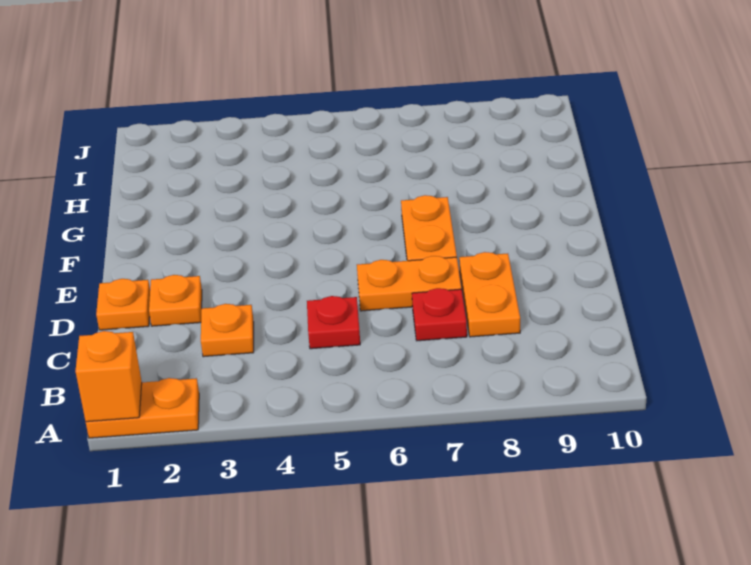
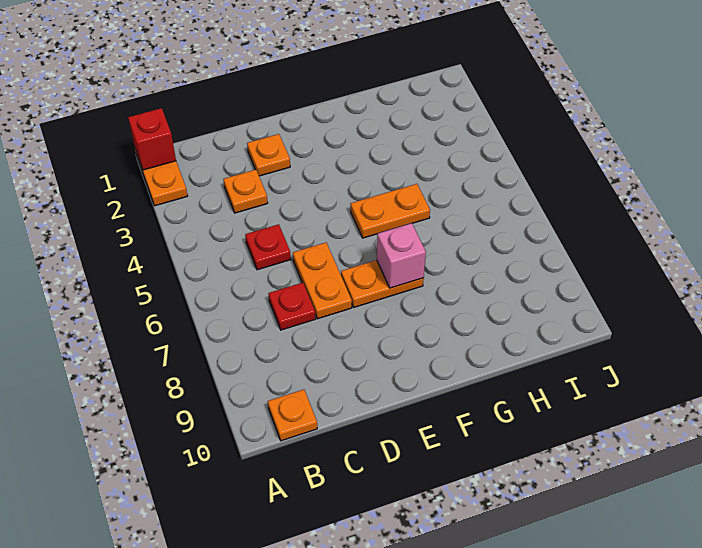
orange brick A1 level 2 -> red brick A1 level 2
orange plate C8:D8 level 1 -> orange plate F5:G5 level 1
orange plate D1 level 1 -> orange plate B10 level 1
none -> pink brick F7 level 2

